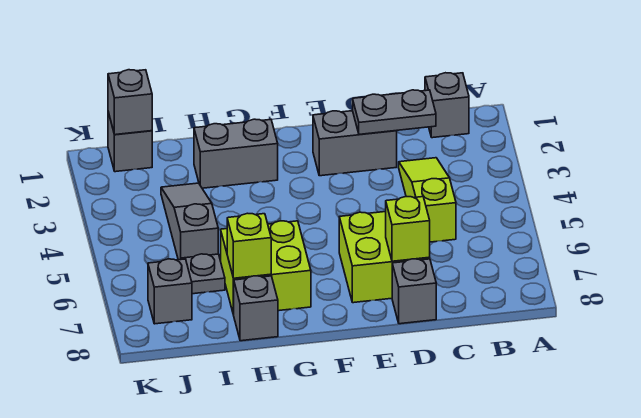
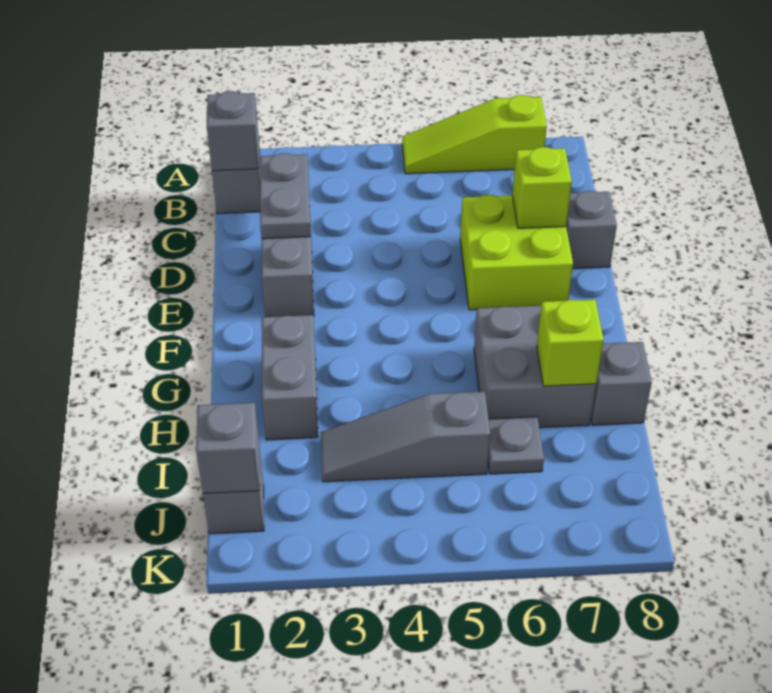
lime slope C3:C5 level 1 top 5 -> lime slope A5:A7 level 1 top 7
lime brick G6:H7 level 1 -> grey brick G6:H7 level 1
grey brick J7 level 1 -> grey brick B1 level 2

